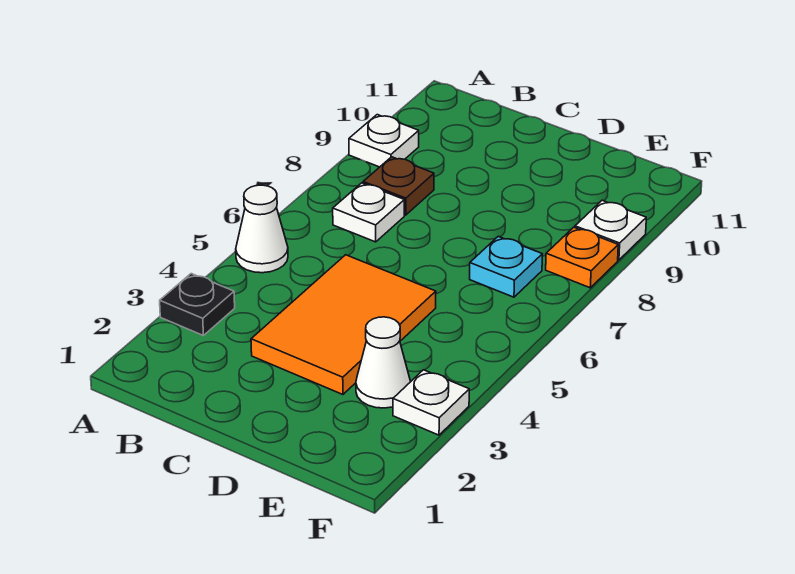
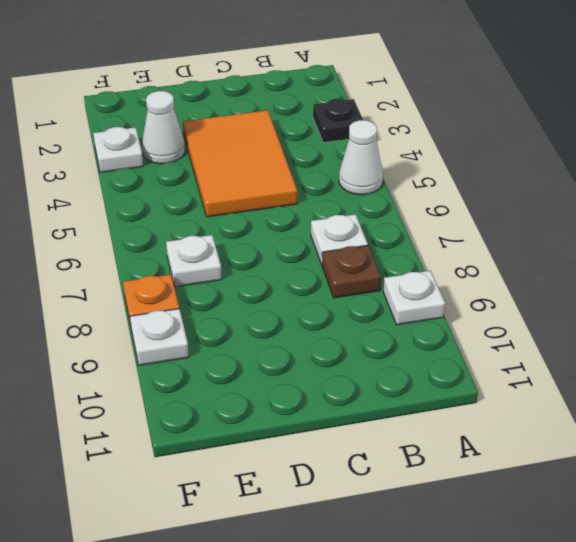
cyan plate E7 level 1 -> white plate E7 level 1

